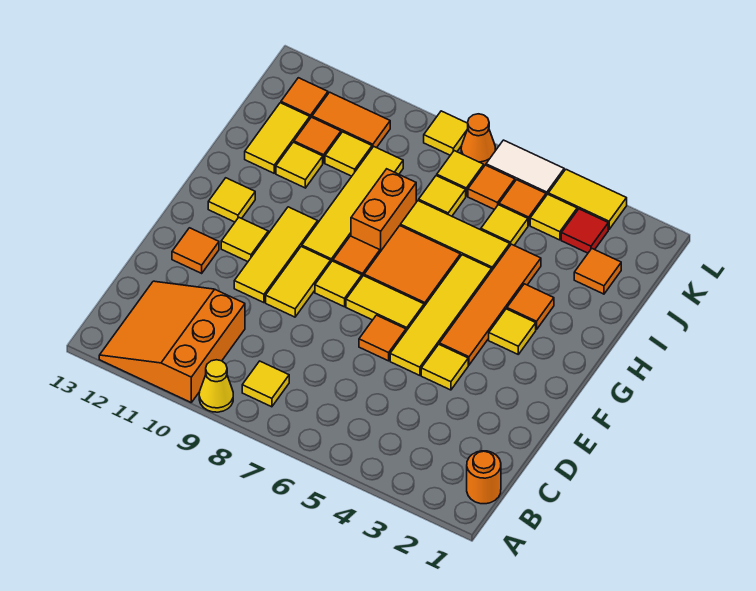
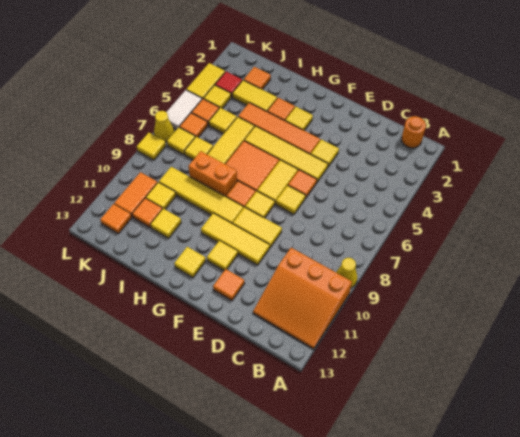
yellow tile B8 level 1 -> yellow tile E7 level 1
yellow tile I12:J12 level 1 -> yellow tile I3:J3 level 1
orange cone L7 level 1 -> yellow cone L7 level 1

